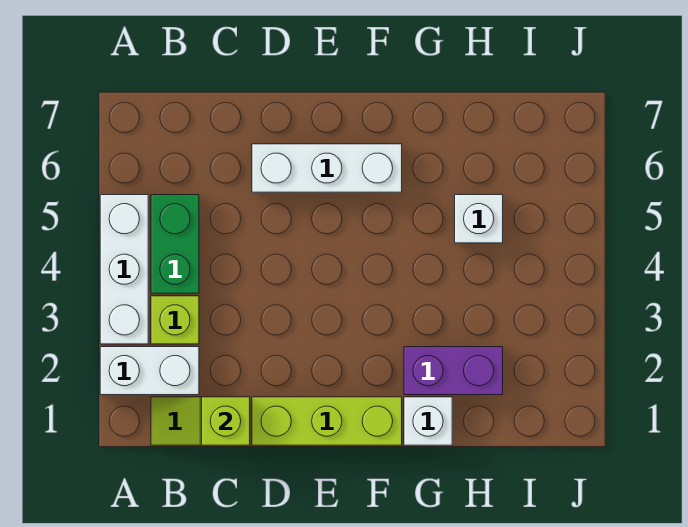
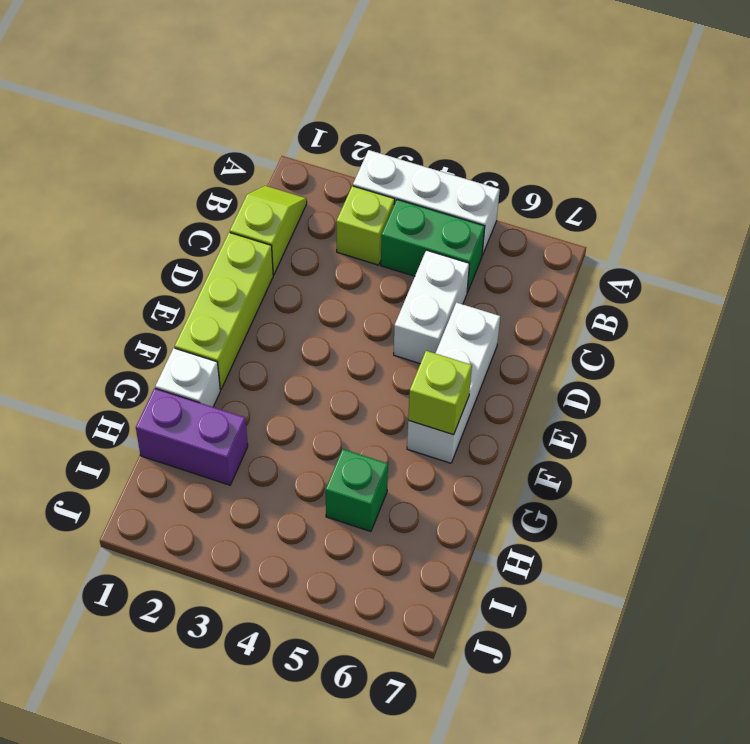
white brick A2:B2 level 1 -> white brick C5:D5 level 1
lime brick C1 level 2 -> lime brick F6 level 2
purple brick G2:H2 level 1 -> purple brick H1:H2 level 1
white brick H5 level 1 -> green brick H5 level 1

